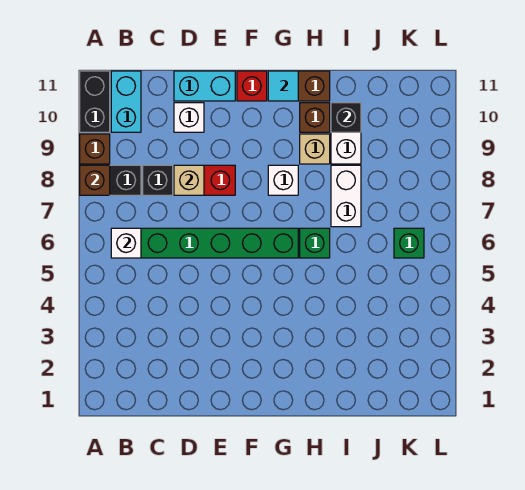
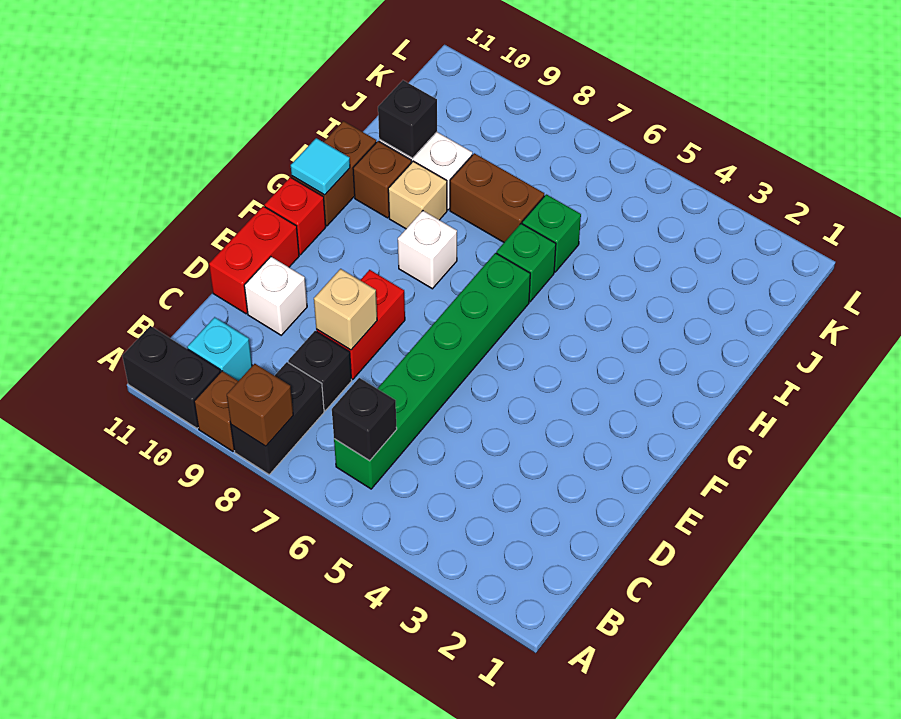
white brick B6 level 2 -> black brick B6 level 2
cyan brick B10:B11 level 1 -> cyan brick B10 level 1
cyan brick D11:E11 level 1 -> red brick D11:E11 level 1
white brick I7:I8 level 1 -> brown brick I7:I8 level 1
green brick K6 level 1 -> green brick I6 level 1

